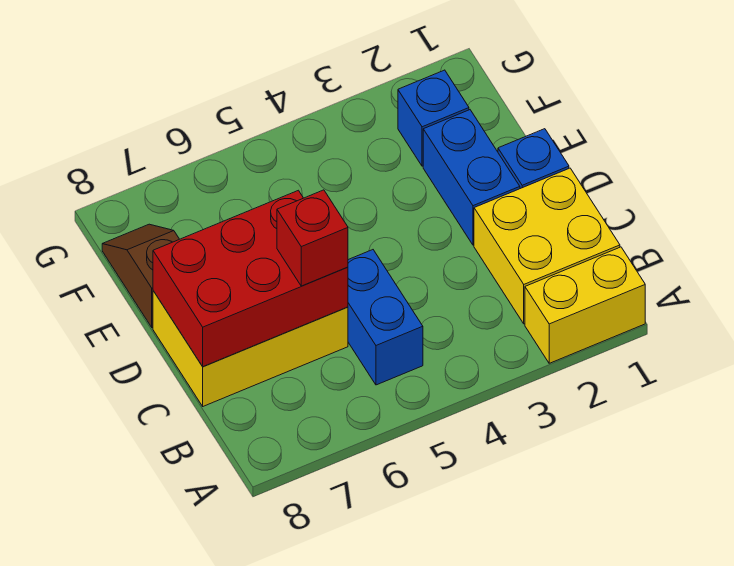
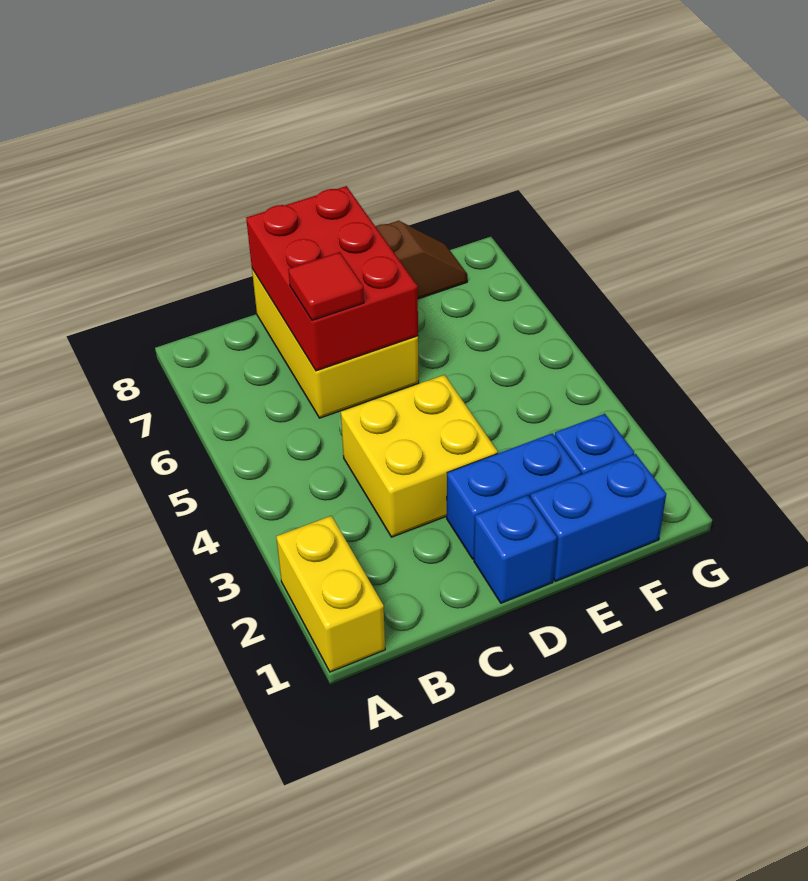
yellow brick B1:C2 level 1 -> yellow brick C3:D4 level 1
blue brick B5:C5 level 1 -> blue brick E1:F1 level 1
red brick C6 level 3 -> red tile C6 level 3

